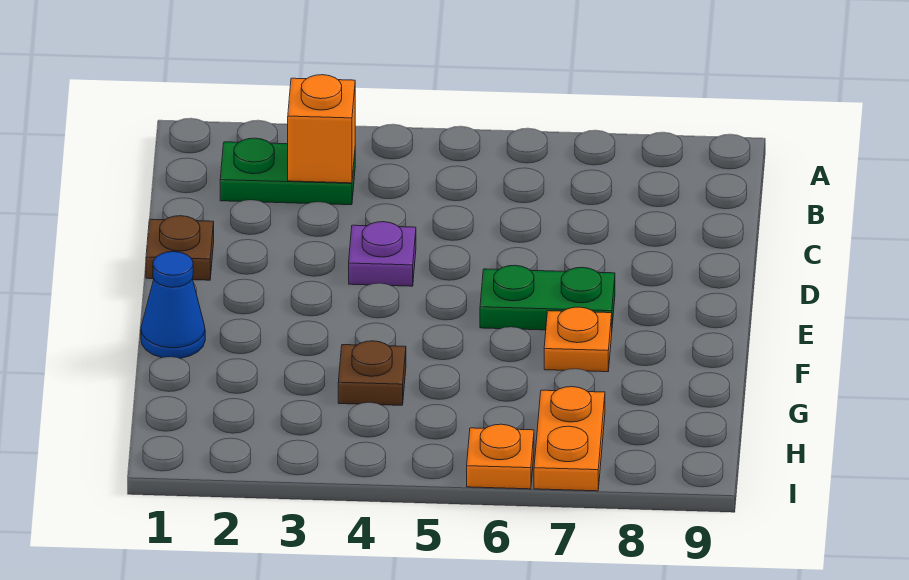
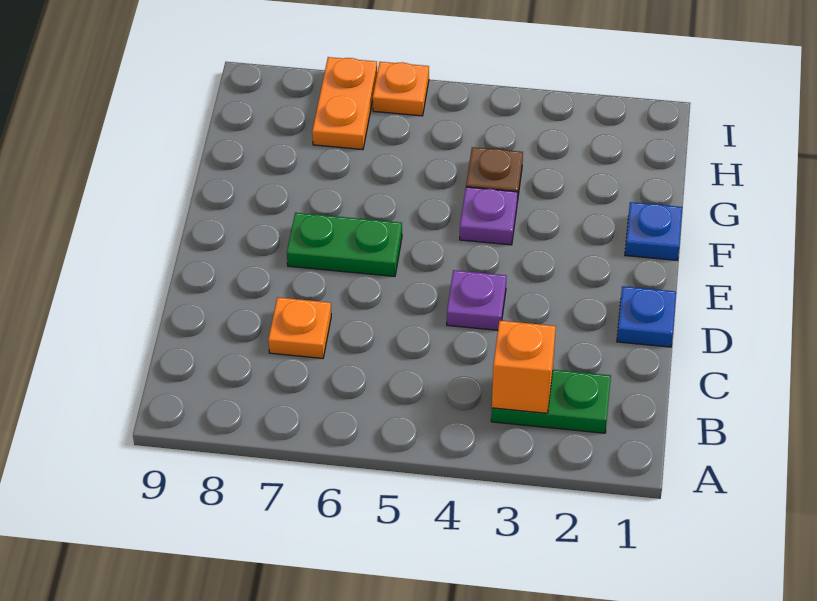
brown plate D1 level 1 -> blue plate D1 level 1
blue cone F1 level 1 -> blue plate F1 level 1
none -> purple plate F4 level 1
orange plate F7 level 1 -> orange plate C7 level 1

